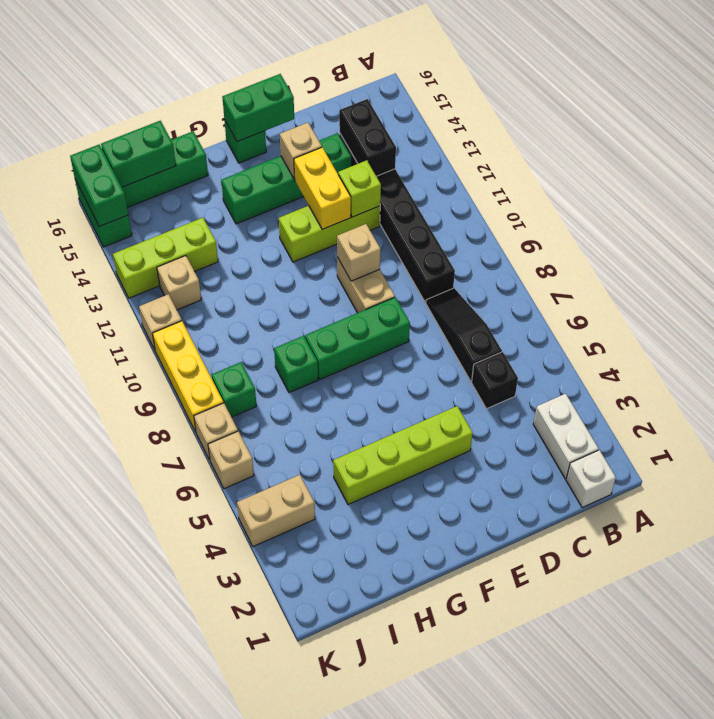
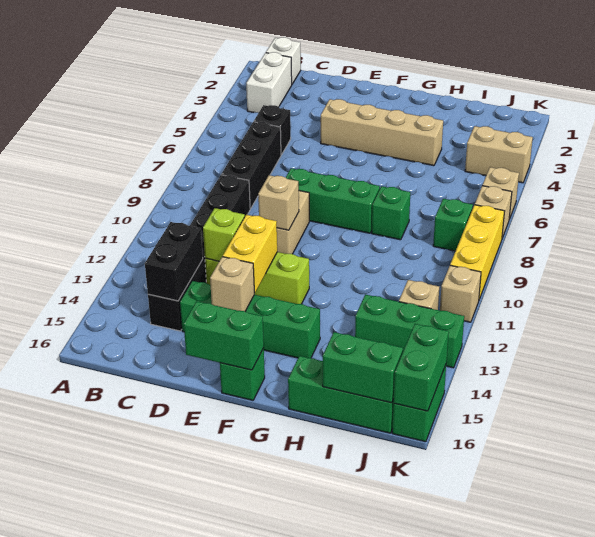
black slope C6:C8 level 1 top 6 -> black brick C6:C8 level 1
lime brick E4:H4 level 1 -> tan brick E4:H4 level 1
lime brick I13:K13 level 1 -> green brick I13:K13 level 1

